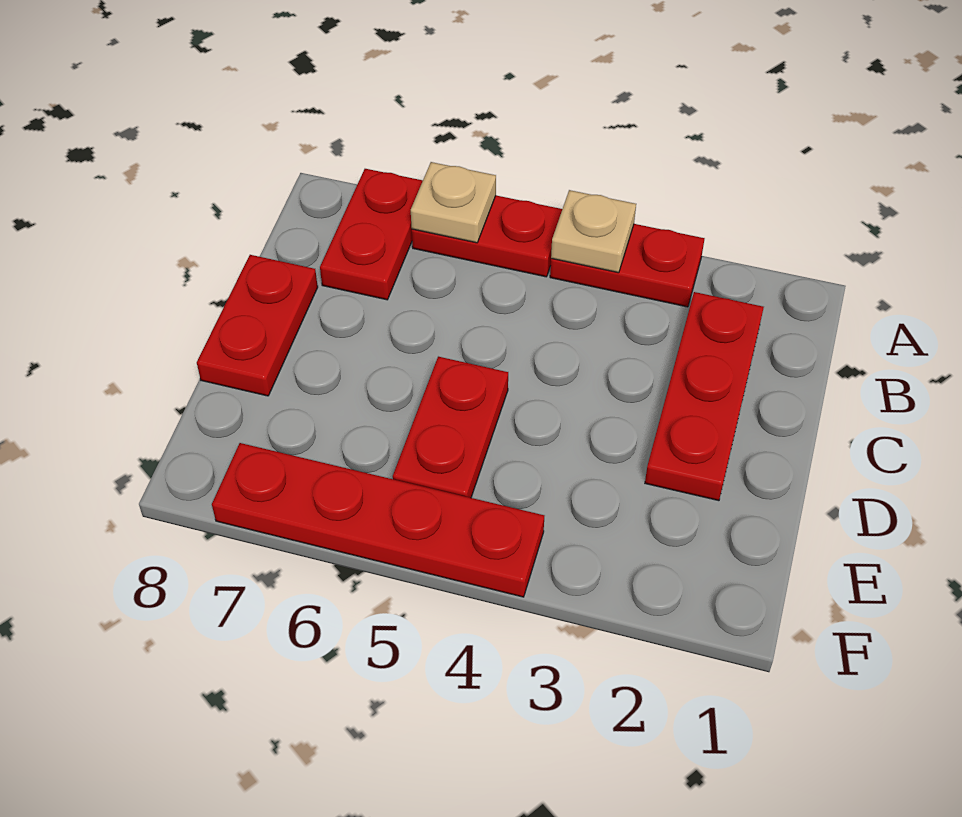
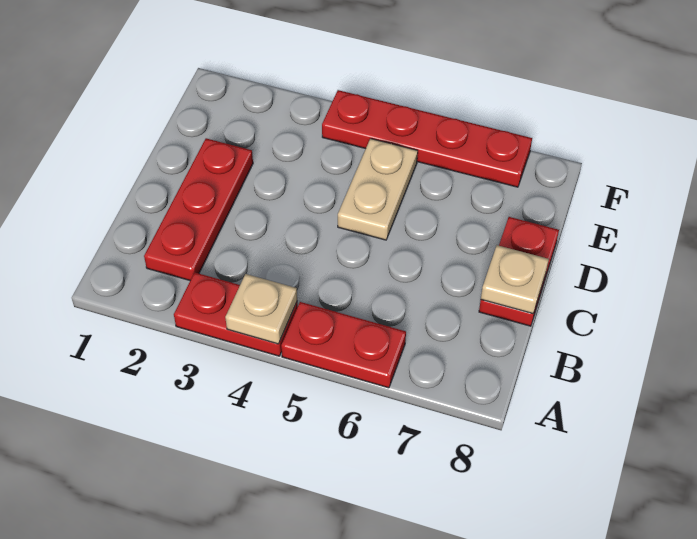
tan plate A6 level 2 -> tan plate C8 level 2
red plate A7:B7 level 1 -> none
red plate D5:E5 level 1 -> tan plate D5:E5 level 1

